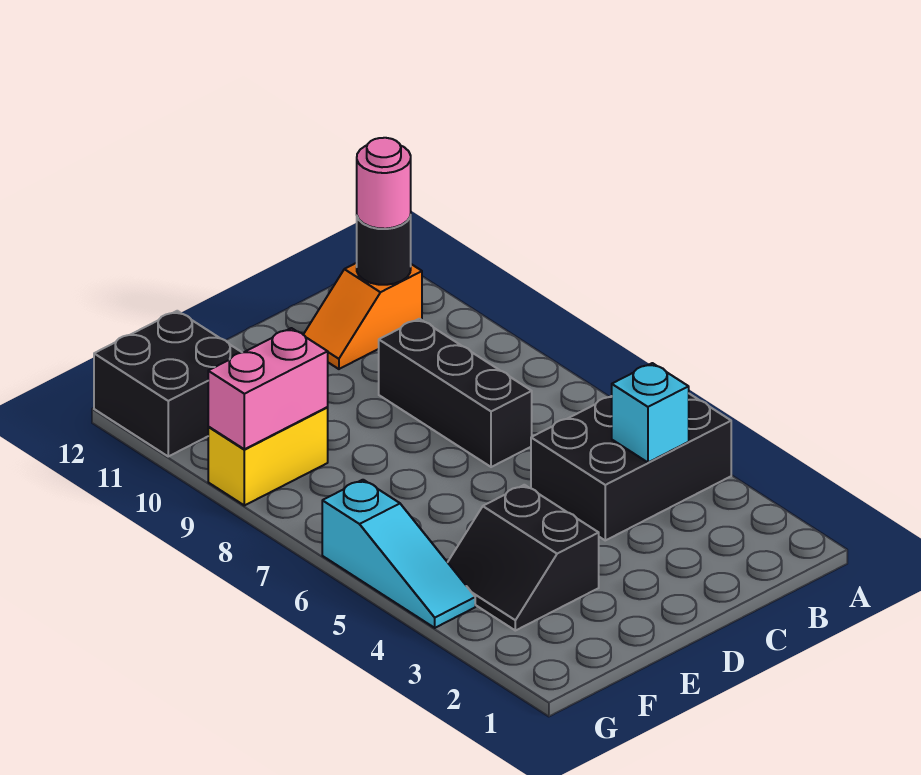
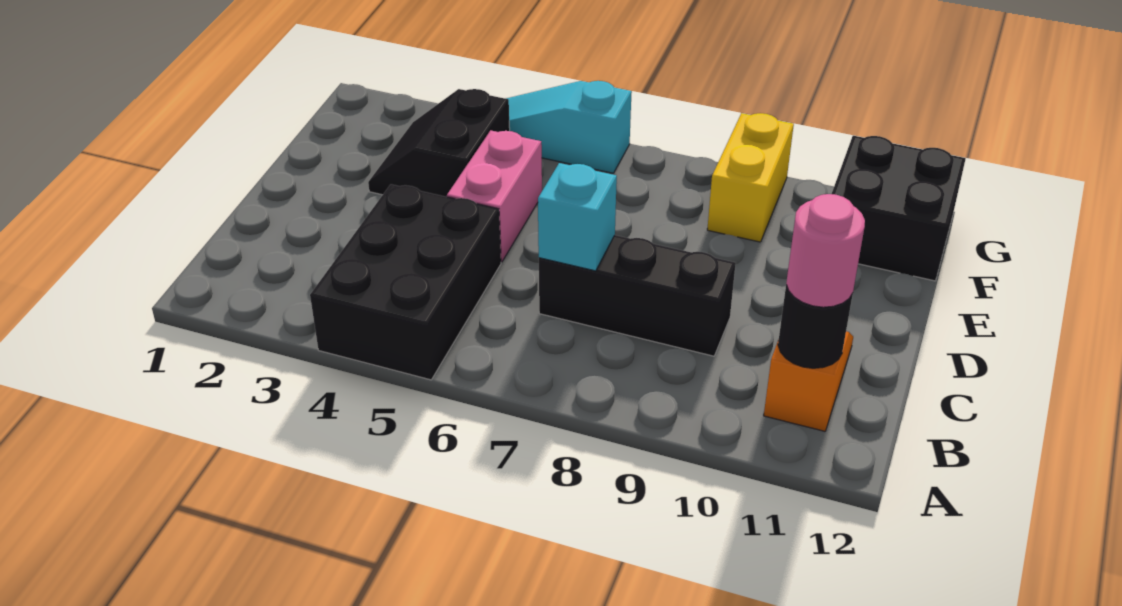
cyan brick B4 level 2 -> cyan brick C7 level 2
black slope E3:F4 level 1 top E -> black slope E3:F4 level 1 top 4
pink brick F9:G9 level 2 -> pink brick D5:E5 level 1

